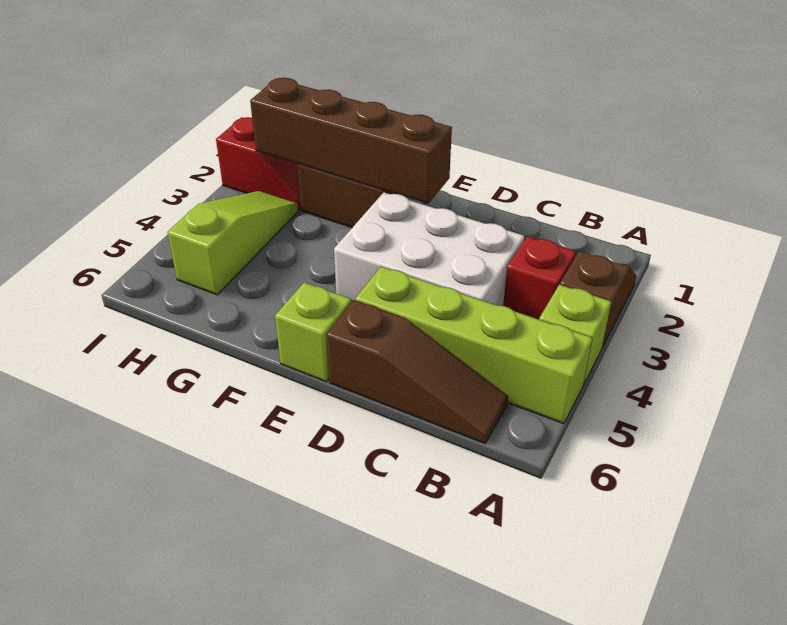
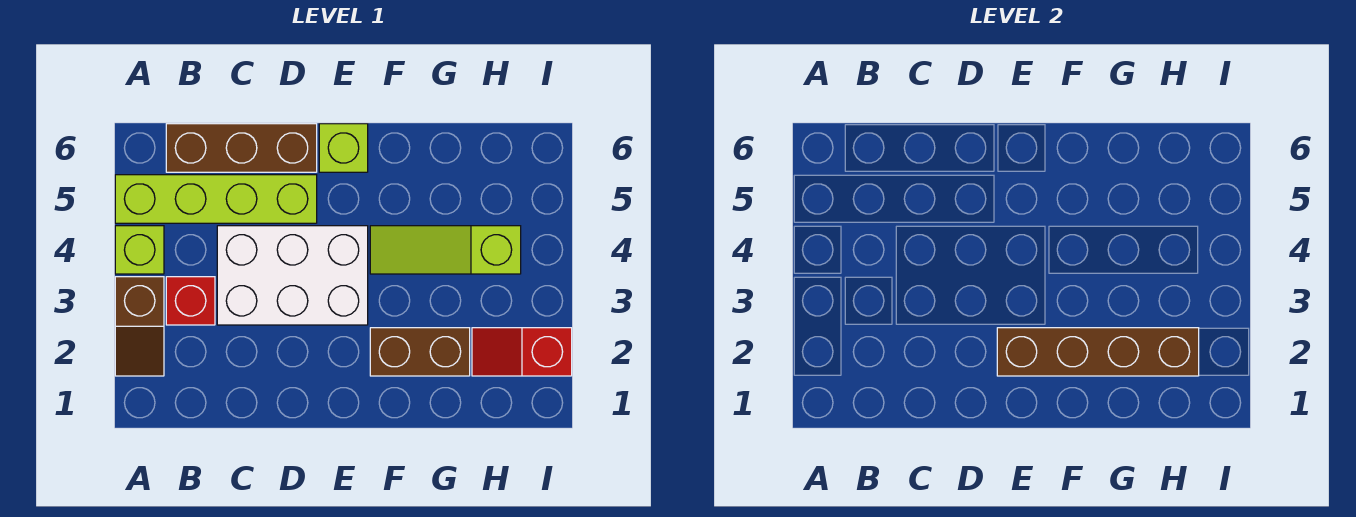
brown slope B6:D6 level 1 top D -> brown brick B6:D6 level 1
lime slope H3:H5 level 1 top 5 -> lime slope F4:H4 level 1 top H

